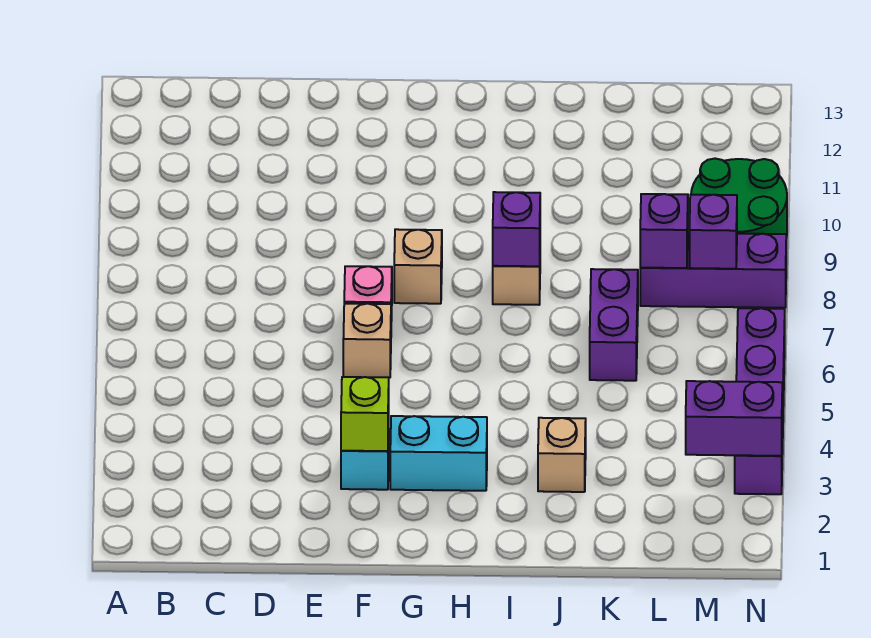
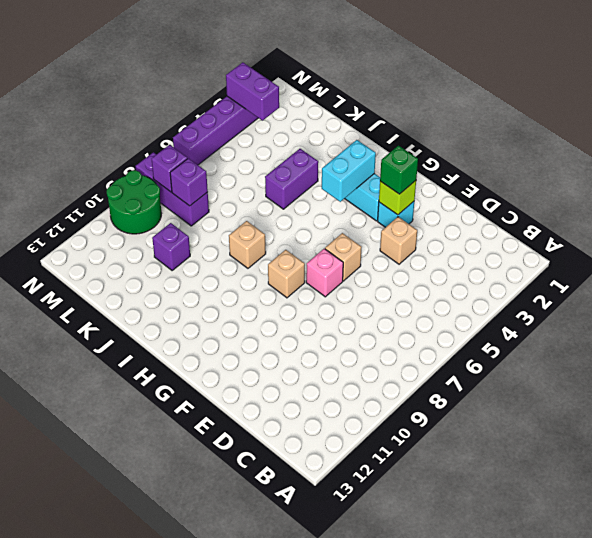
none -> green brick F3 level 3
none -> cyan brick H3:H4 level 2
purple brick I8 level 2 -> purple brick K10 level 1
tan brick J3 level 1 -> tan brick E4 level 1
purple brick K6:K7 level 1 -> purple brick J4:J5 level 1

